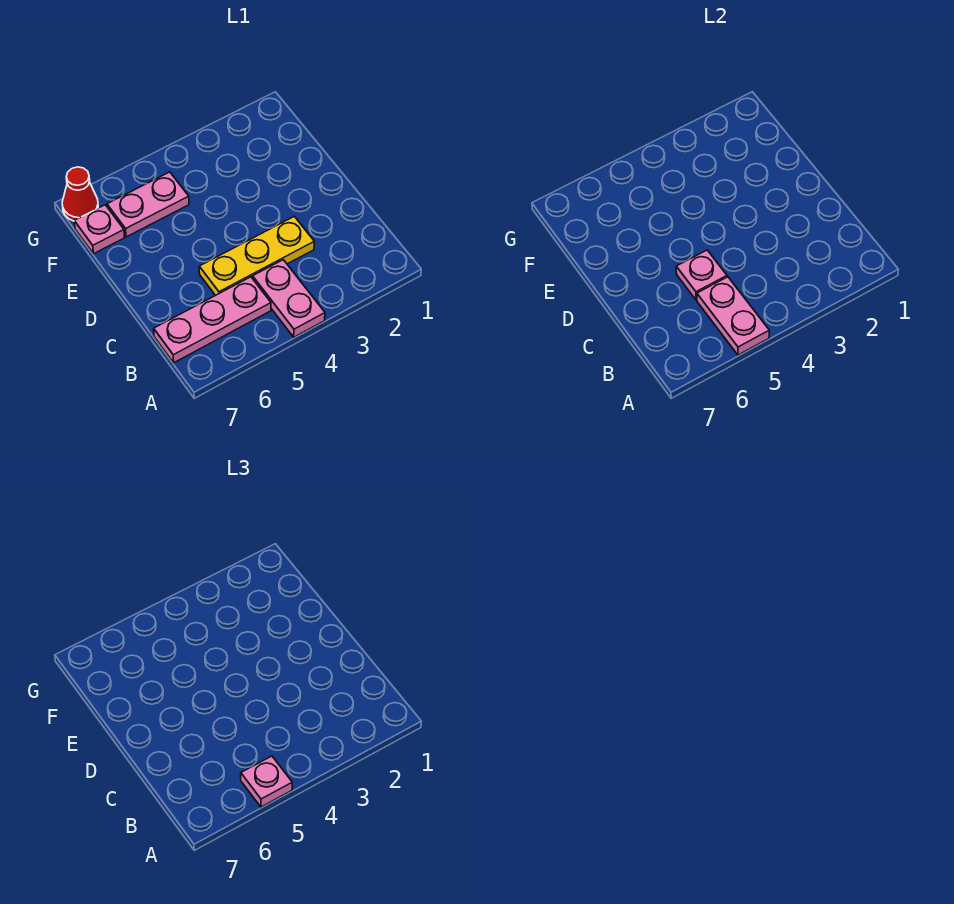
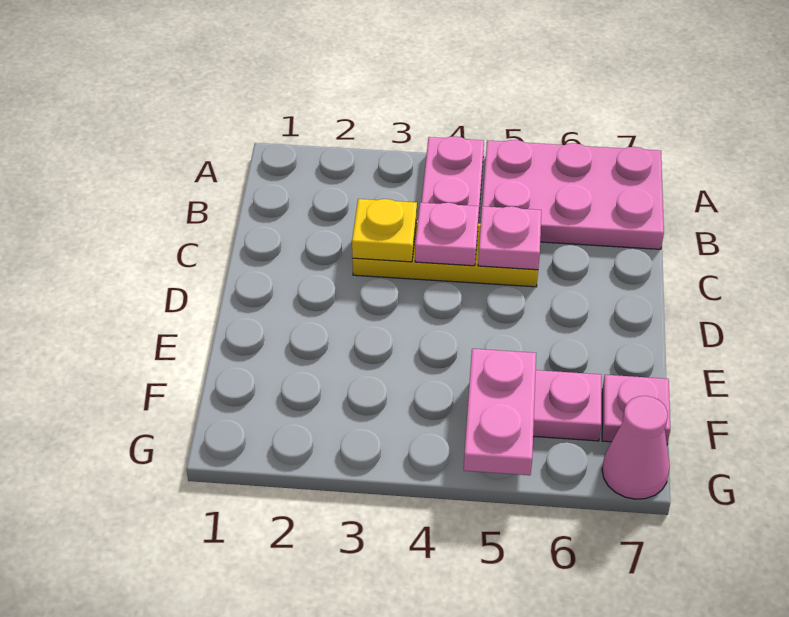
pink plate A5:B5 level 2 -> pink plate F5:G5 level 2
pink plate A5 level 3 -> pink plate C4 level 2
pink plate B5:B7 level 1 -> pink plate A5:B7 level 1
none -> yellow plate C3 level 2
red cone G7 level 1 -> pink cone G7 level 1

